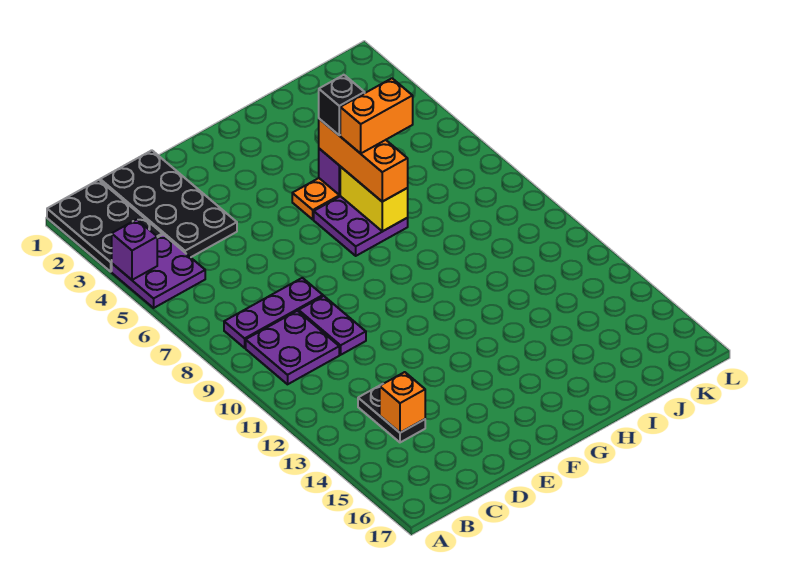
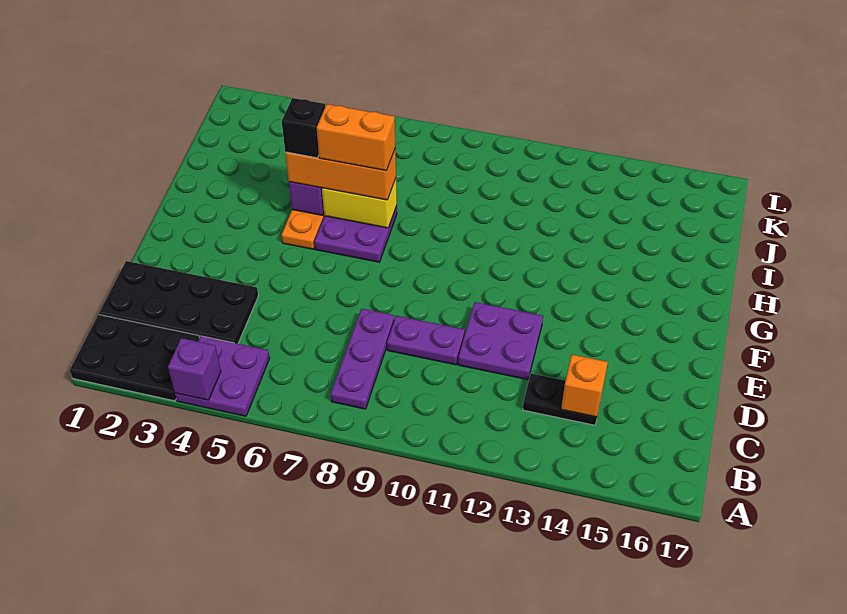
purple plate B9:C10 level 1 -> purple plate D11:E12 level 1
orange brick H6:I6 level 4 -> orange brick H6:H7 level 4

